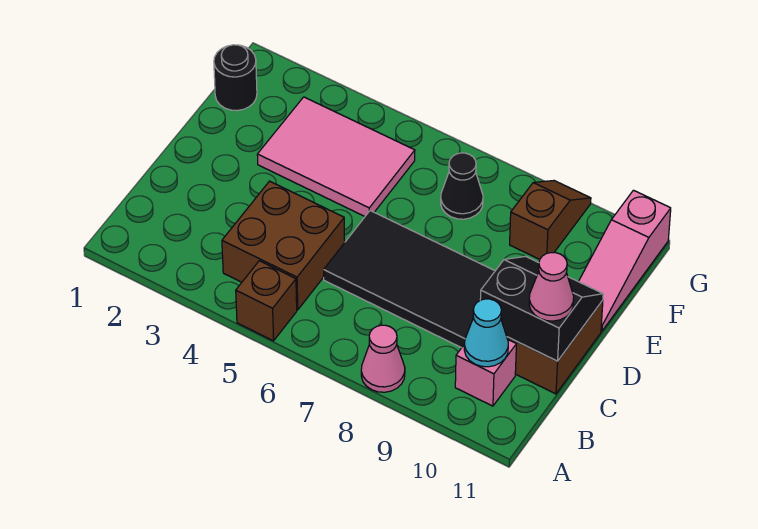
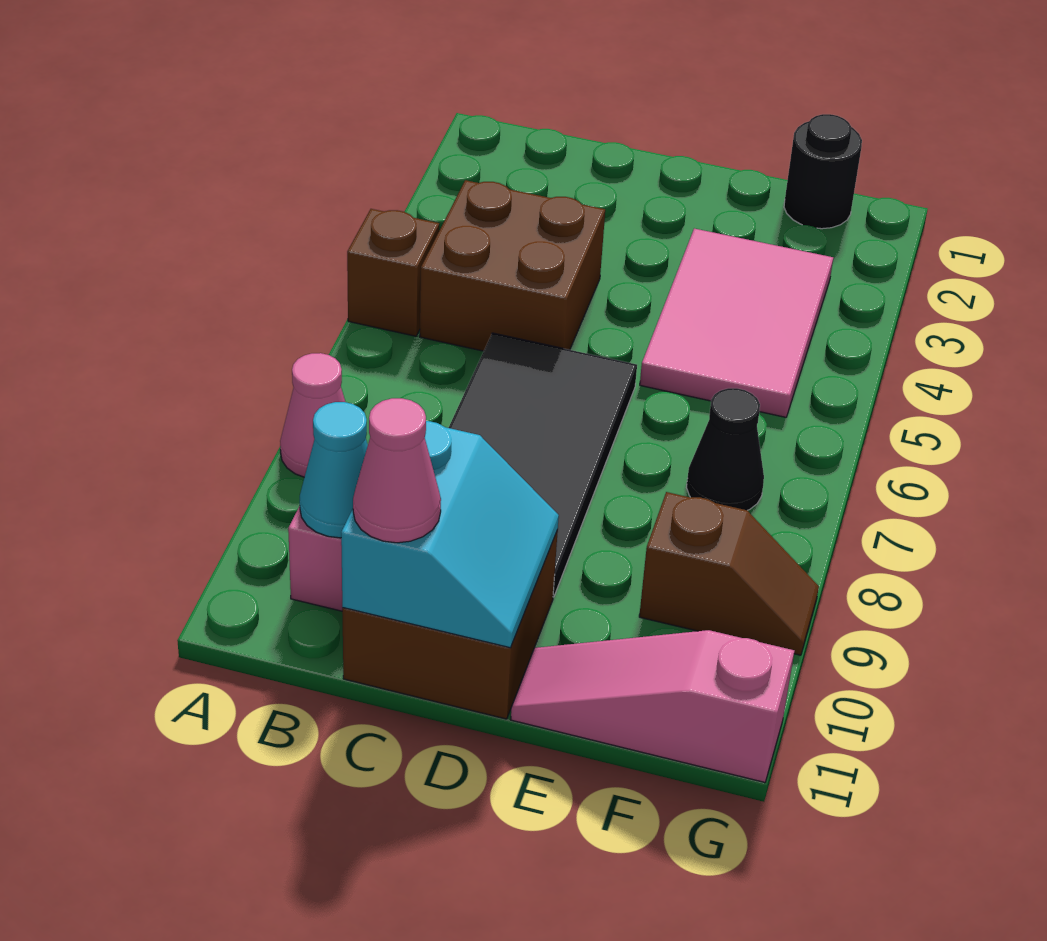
black slope C10:D11 level 2 top C -> cyan slope C10:D11 level 2 top C

